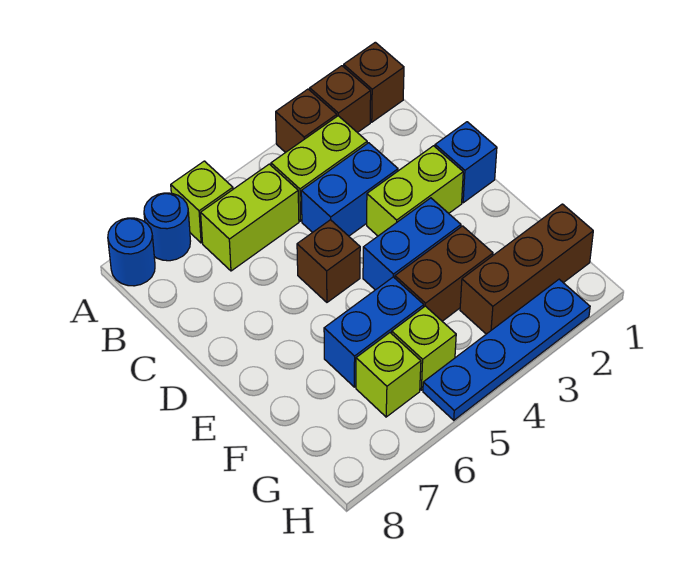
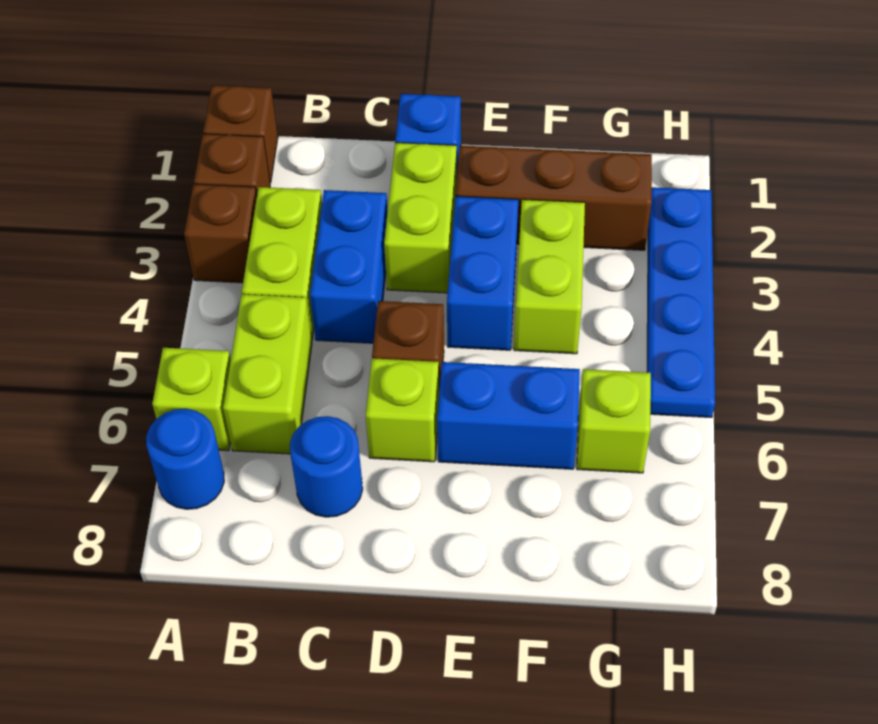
blue round brick A8 level 1 -> blue round brick C7 level 1
brown brick F3:F4 level 1 -> lime brick F3:F4 level 1
blue brick F5:F6 level 1 -> blue brick E6:F6 level 1
brown brick G1:G3 level 1 -> brown brick E2:G2 level 1
lime brick G5 level 1 -> lime brick D6 level 1

